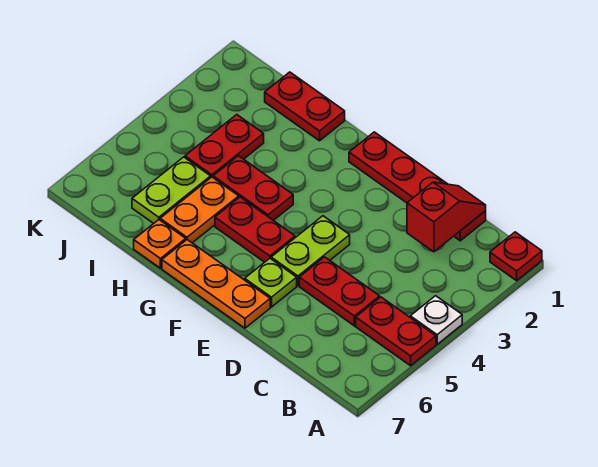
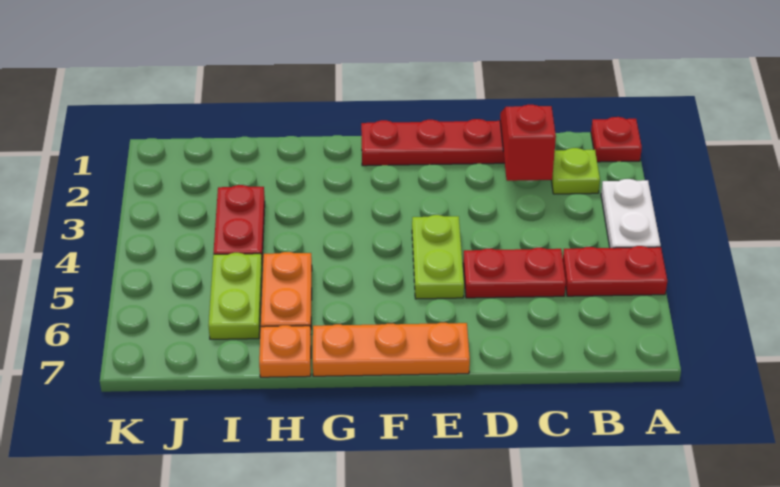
white plate A4 level 1 -> white plate A3:A4 level 1
lime plate E6 level 1 -> lime plate B2 level 1
red plate F5:G5 level 1 -> none
red plate G4:H4 level 1 -> none
red plate H1:I1 level 1 -> none

